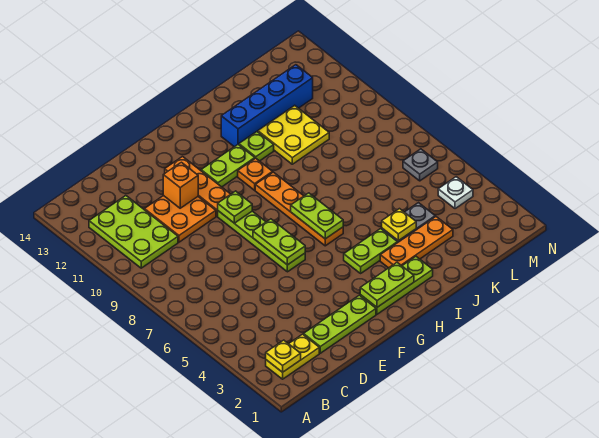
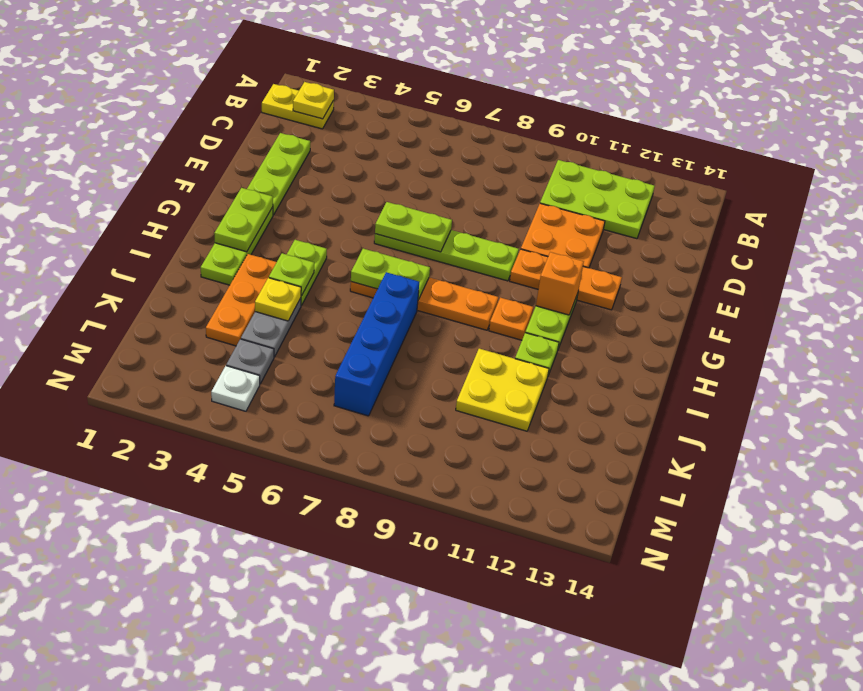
yellow plate B2:C2 level 1 -> yellow plate B1:B2 level 1
orange brick E11 level 2 -> orange brick G11 level 2
lime plate F9 level 2 -> lime plate I4 level 2
blue brick I12:L12 level 1 -> blue brick I7:L7 level 1
grey plate M6 level 1 -> grey plate L4 level 1

